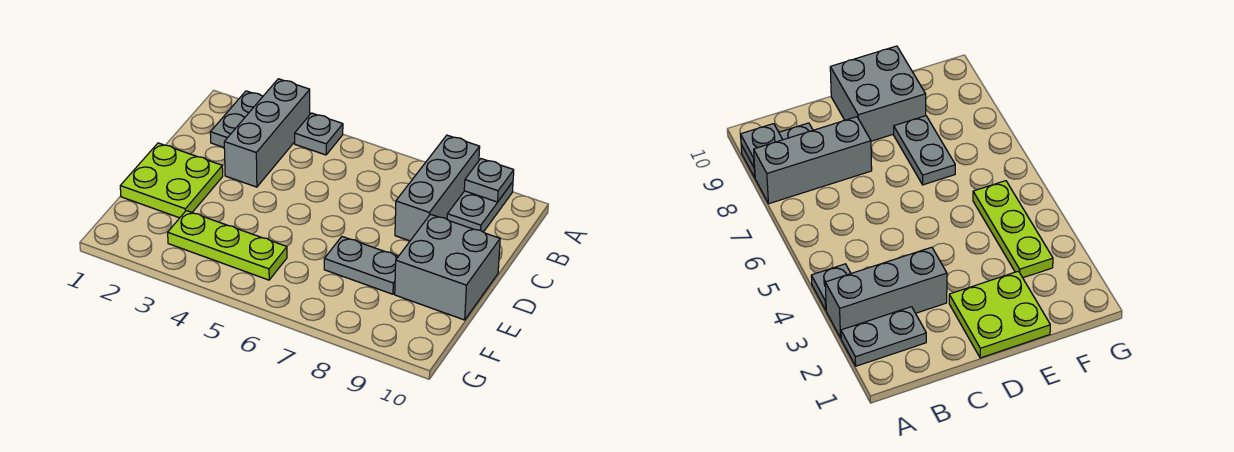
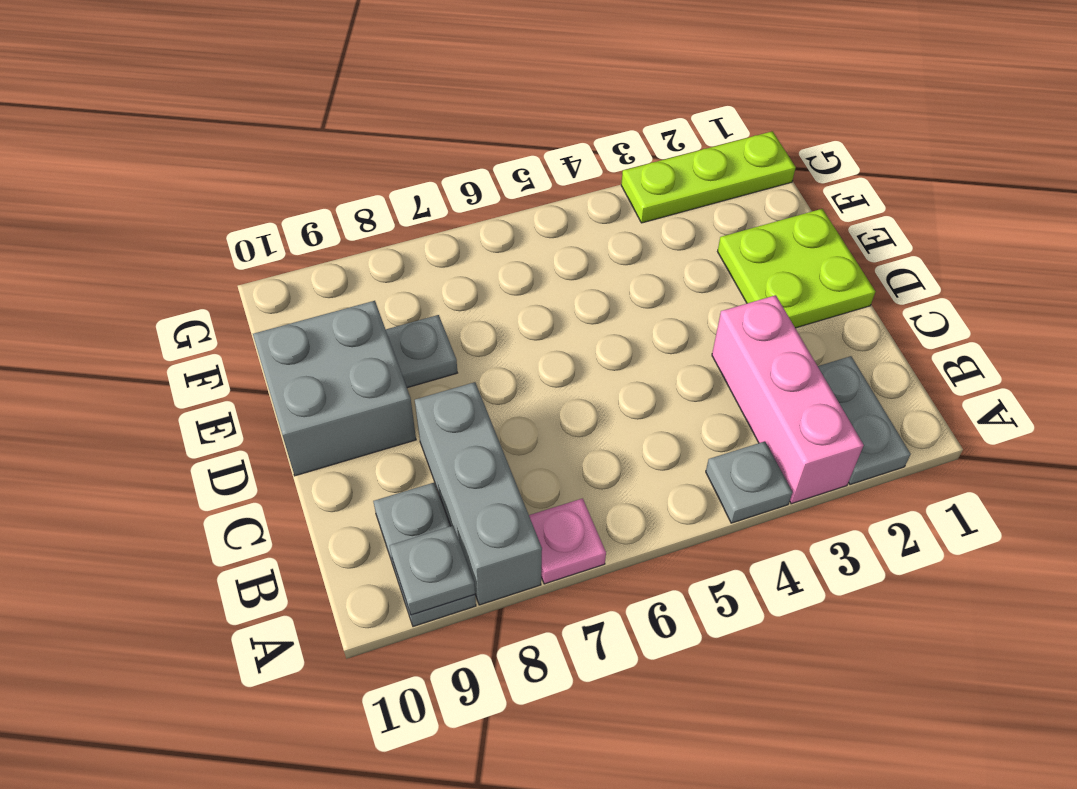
grey brick A3:C3 level 1 -> pink brick A3:C3 level 1
none -> pink plate A7 level 1
grey plate E7:E8 level 1 -> grey plate E8 level 1
lime plate F3:F5 level 1 -> lime plate G1:G3 level 1

